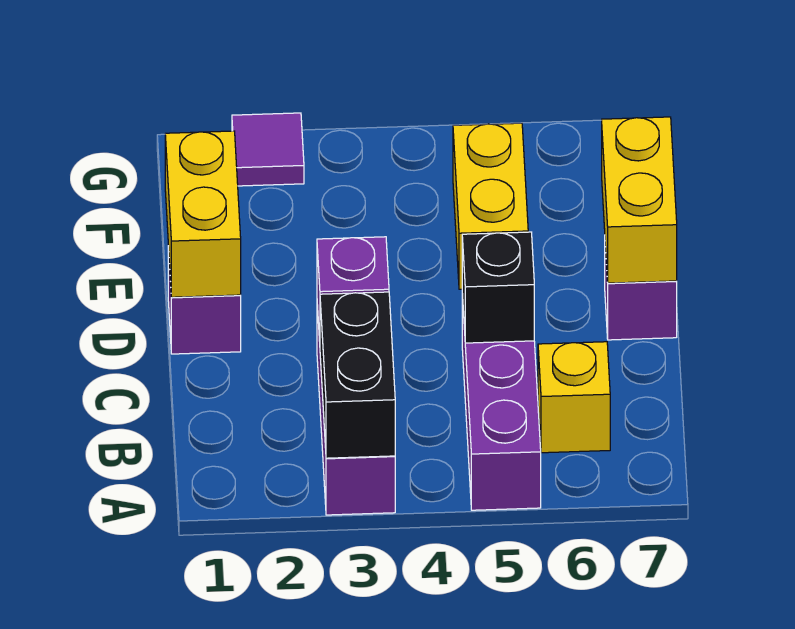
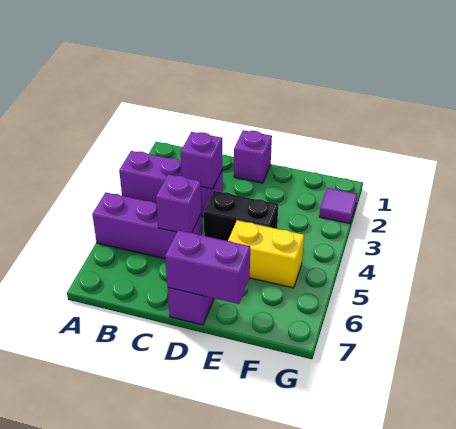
black brick A3:B3 level 2 -> black brick D4:E4 level 1
yellow brick B6 level 1 -> none
black brick C5 level 2 -> purple brick C5 level 2
yellow brick D1:E1 level 2 -> none
yellow brick D7:E7 level 2 -> purple brick D7:E7 level 2

